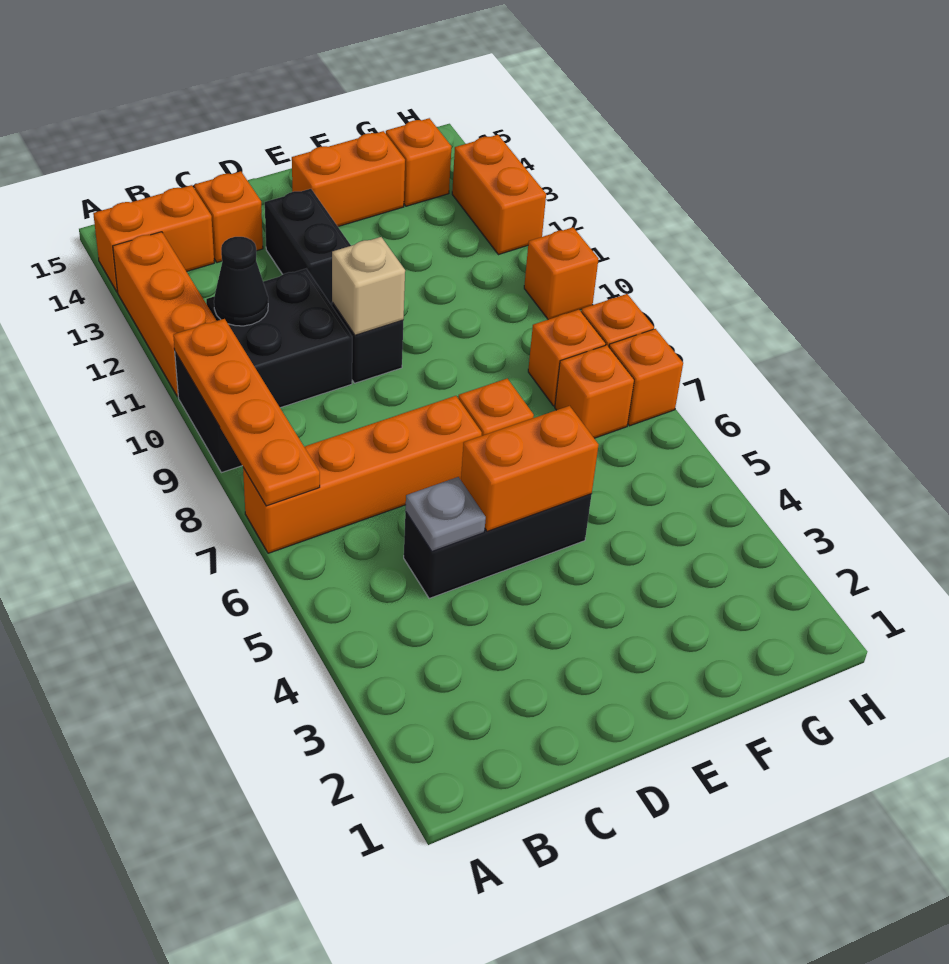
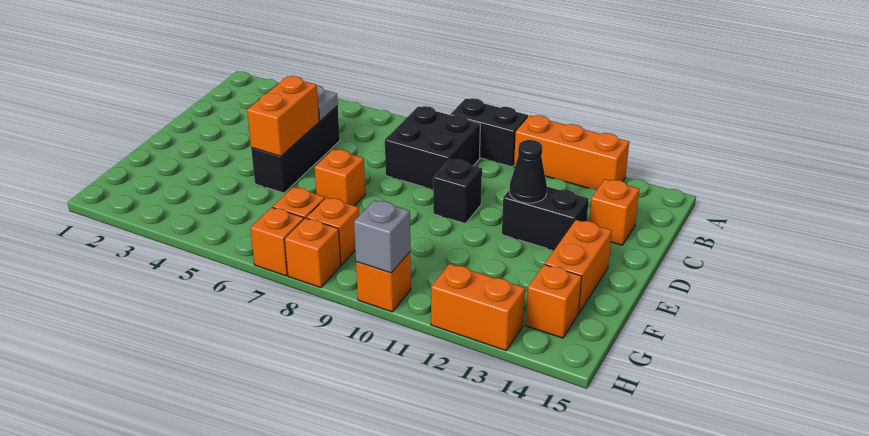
orange brick A7:D7 level 1 -> none
orange plate A7:A10 level 2 -> none
orange brick A14:B14 level 1 -> none
black brick B10:C11 level 1 -> black brick B8:C9 level 1
black cone B11 level 2 -> black cone D12 level 2
tan brick D10 level 2 -> none
none -> grey brick H10 level 2

